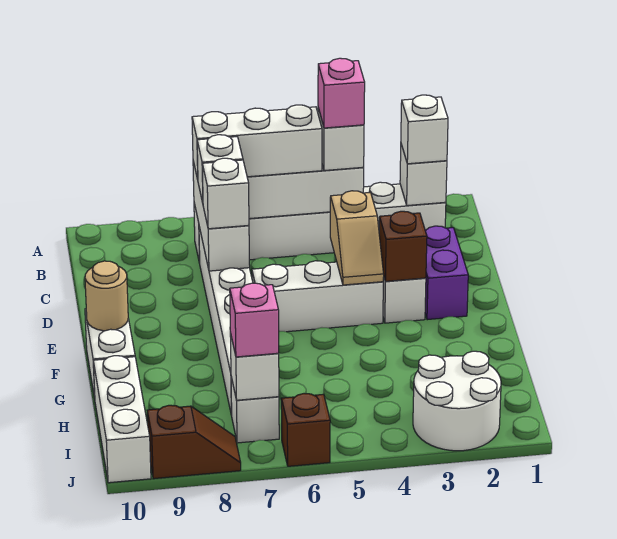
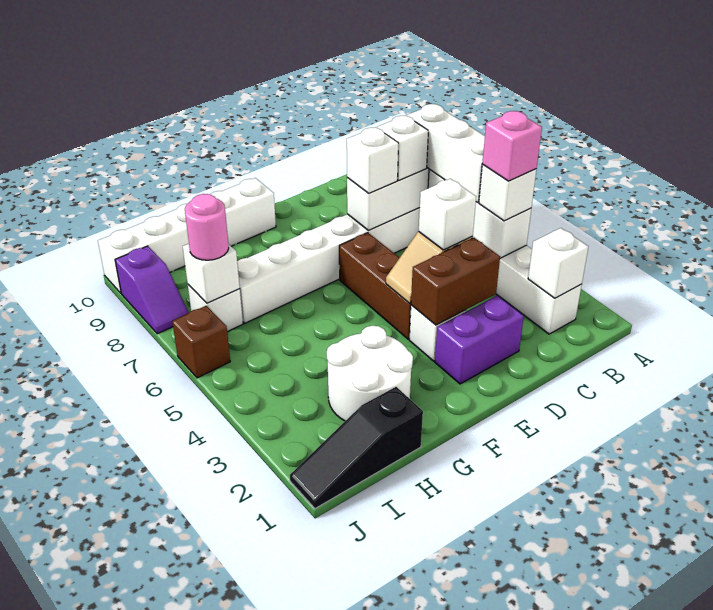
white brick B2 level 3 -> white brick D4 level 3
brown brick E3 level 2 -> brown brick D3:E3 level 2
white brick E4:E6 level 1 -> brown brick E4:E6 level 1
tan round brick F10 level 2 -> none
none -> black slope H1:J1 level 1 top H
white round brick I2:J3 level 1 -> white round brick G2:H3 level 1
pink brick I7 level 3 -> pink round brick I7 level 3
brown slope J8:J9 level 1 top 9 -> purple slope J8:J9 level 1 top 9

